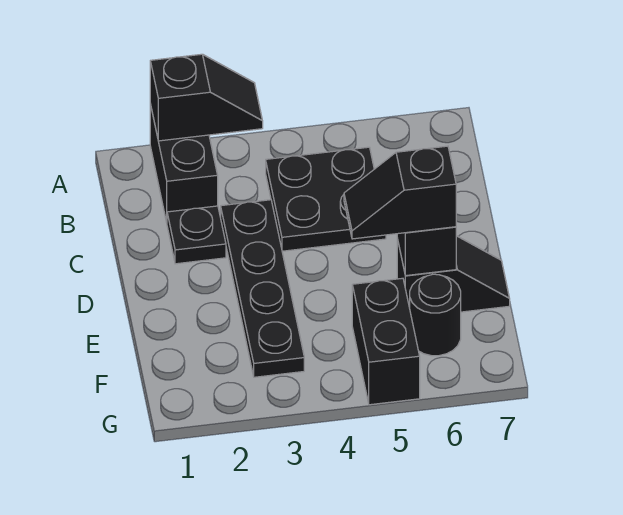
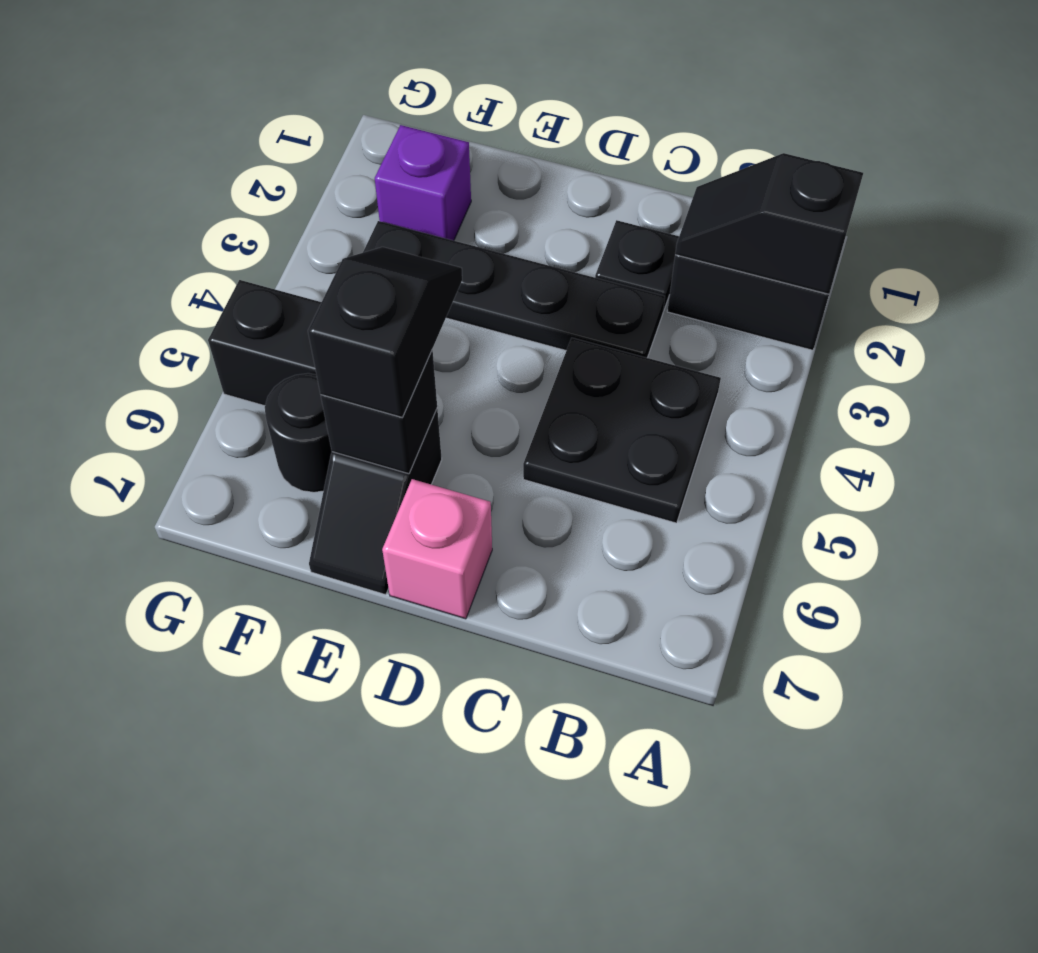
black slope A2:A3 level 2 top 2 -> black slope A2:B2 level 2 top A
none -> pink brick D7 level 1
none -> purple brick F2 level 1

